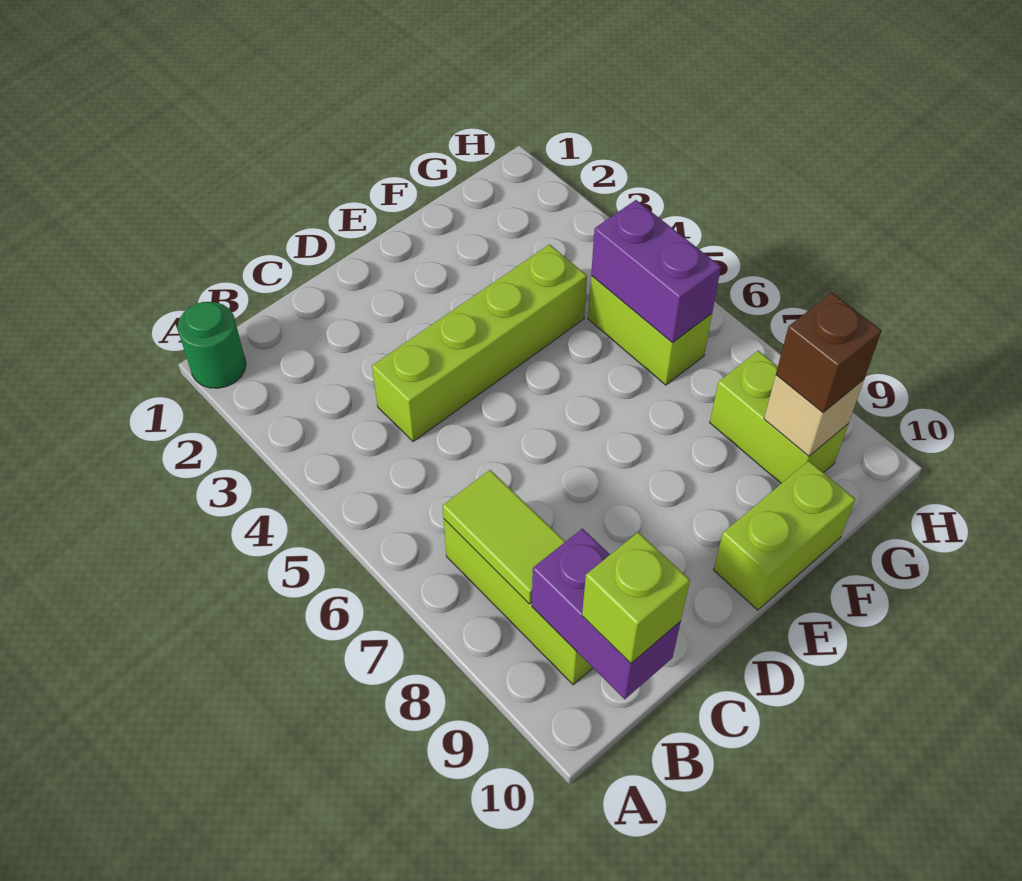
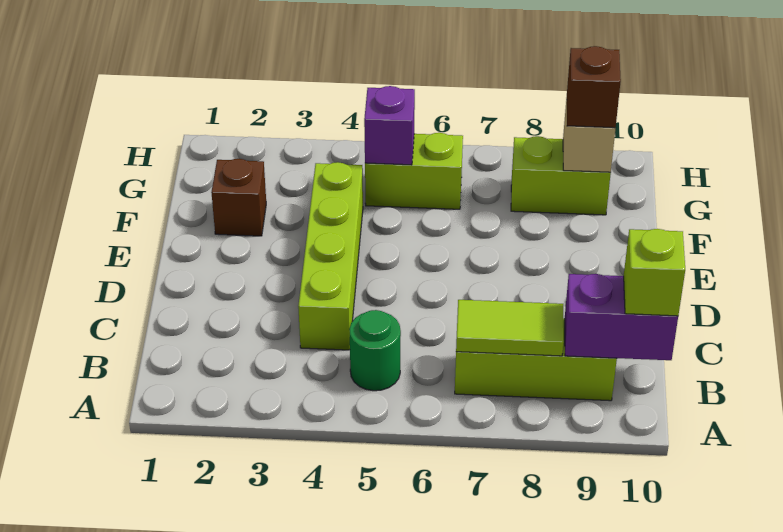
green round brick A1 level 1 -> green round brick B5 level 1
lime brick E10:F10 level 1 -> none
none -> brown brick F2 level 1
purple brick G5:G6 level 2 -> purple brick G5 level 2

